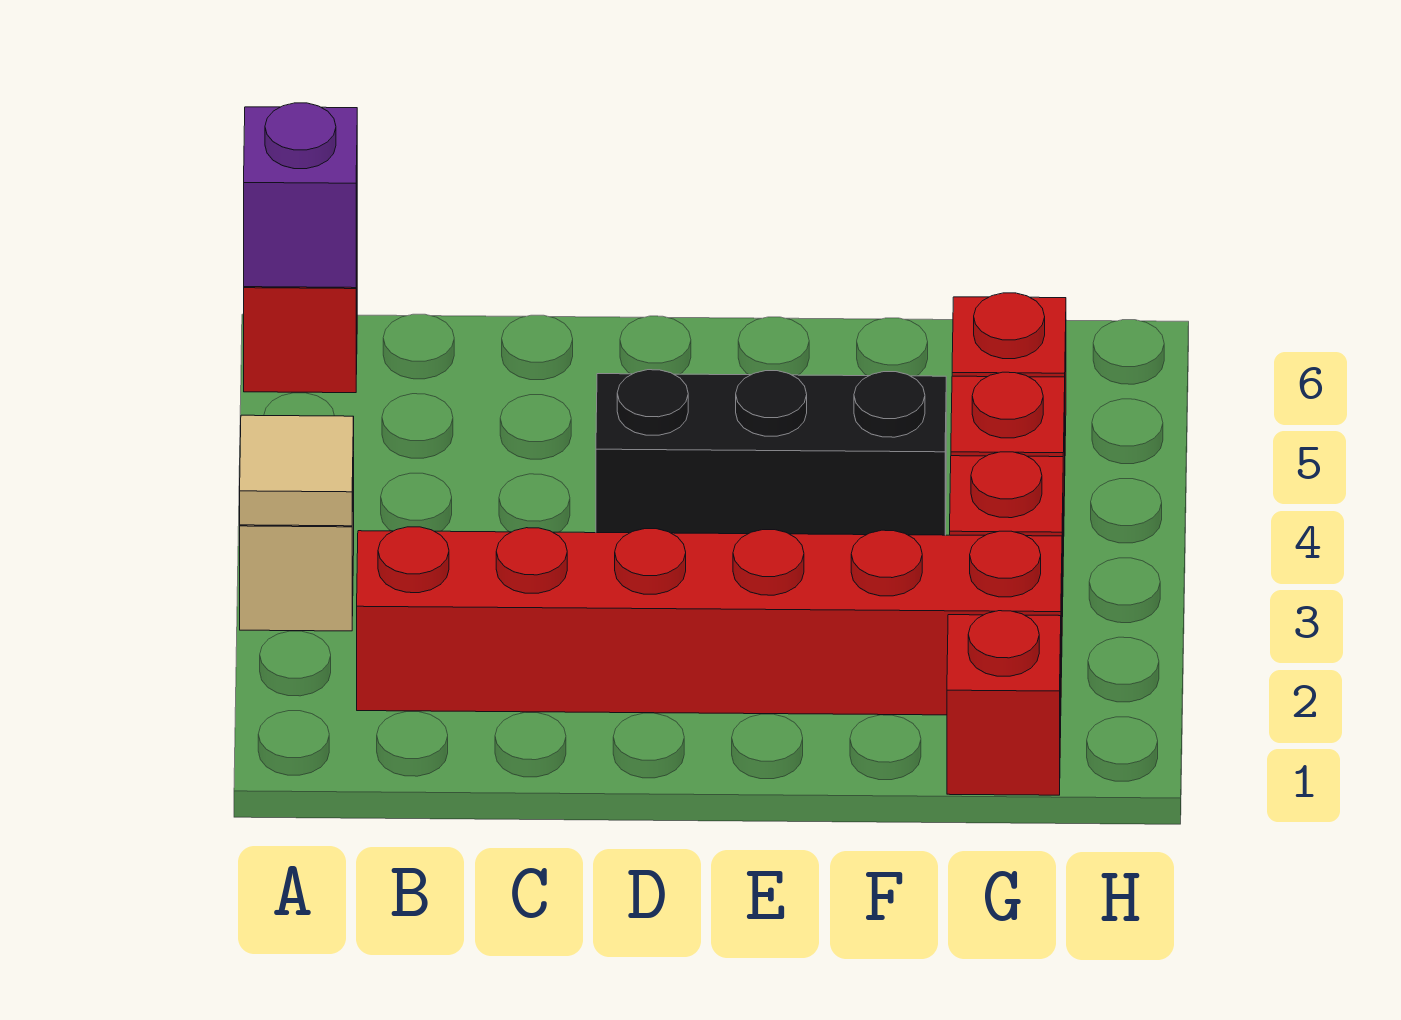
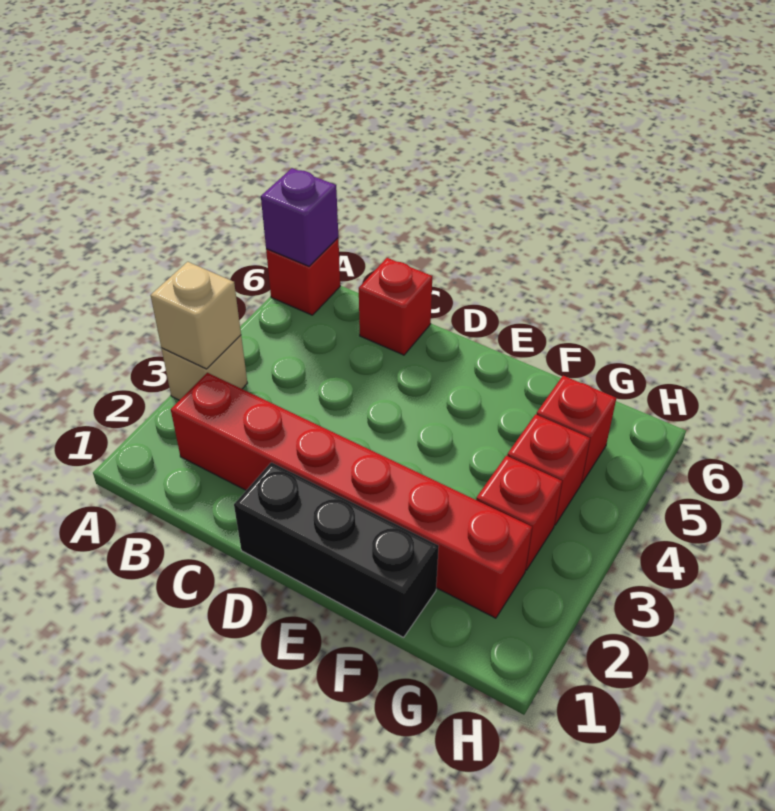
tan tile A3 level 2 -> tan brick A3 level 2
black brick D4:F4 level 1 -> black brick D1:F1 level 1
red brick G1 level 1 -> red brick C6 level 1

